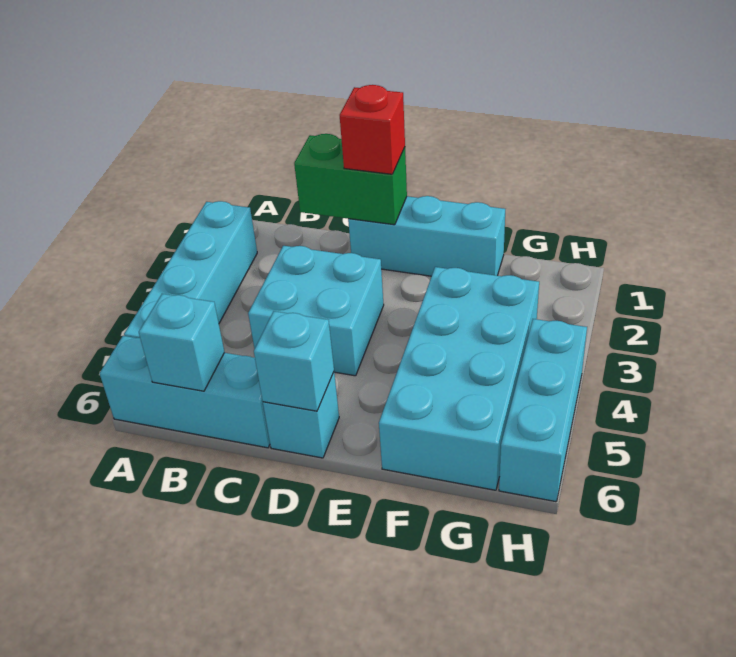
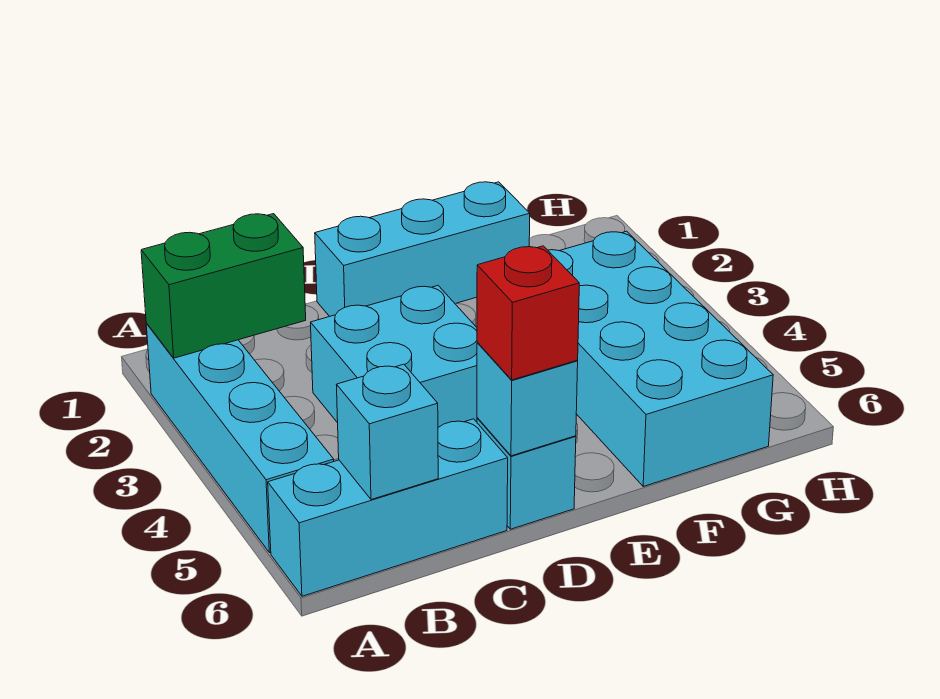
green brick C1:D1 level 2 -> green brick A2:B2 level 2
red brick D1 level 3 -> red brick D6 level 3
cyan brick H4:H6 level 1 -> none

